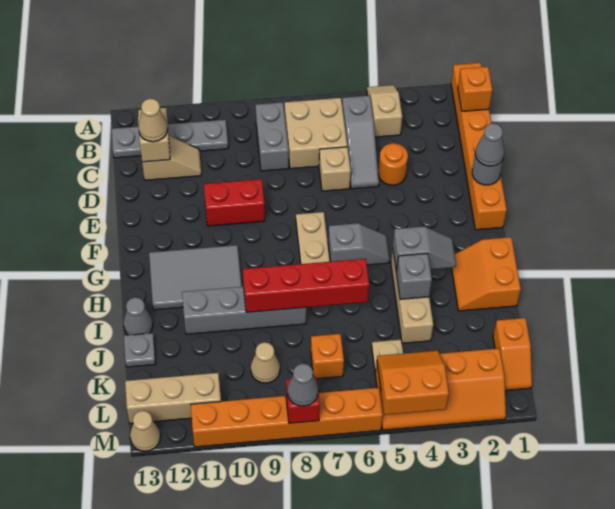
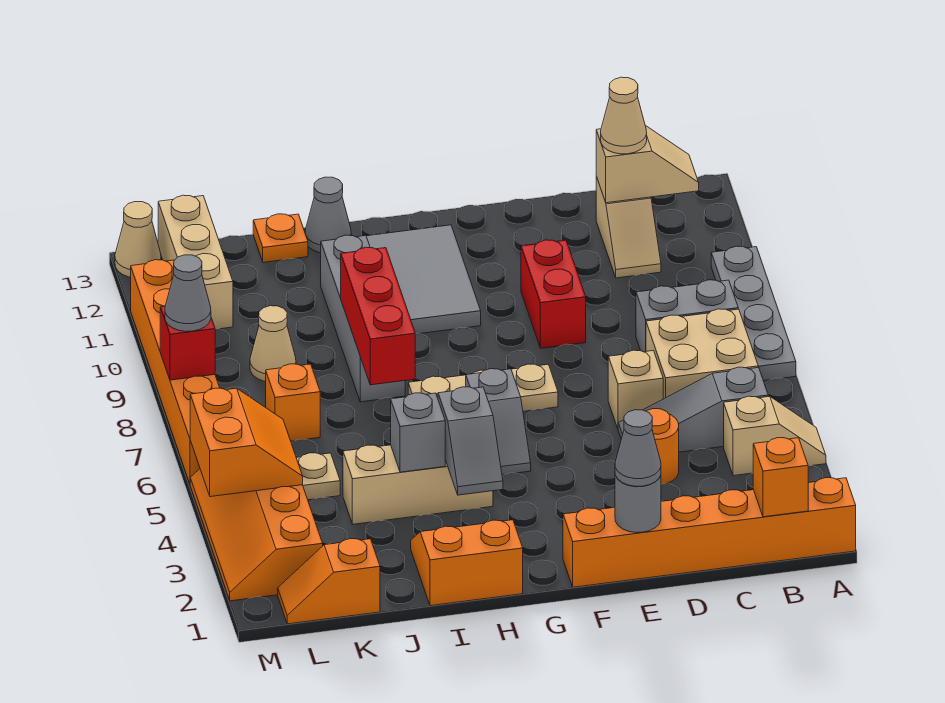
grey plate B10:B13 level 1 -> grey plate A7:A10 level 1
red brick I6:I9 level 2 -> red brick I7:I9 level 2
grey plate J13 level 1 -> orange plate J13 level 1

